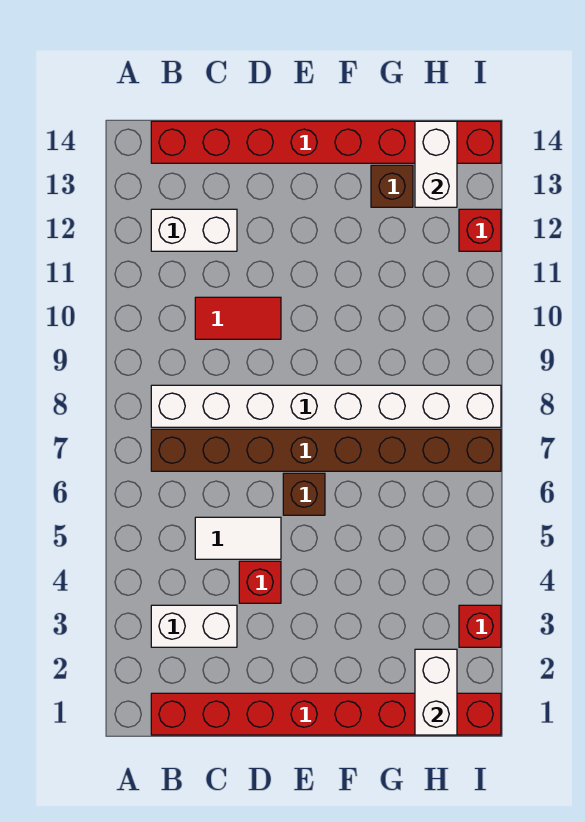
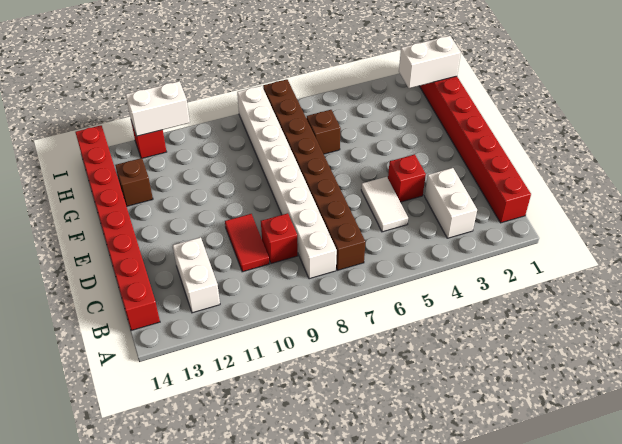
brown brick E6 level 1 -> brown brick G6 level 1
white brick H13:H14 level 2 -> white brick I11:I12 level 2
red brick I3 level 1 -> red brick C9 level 1

